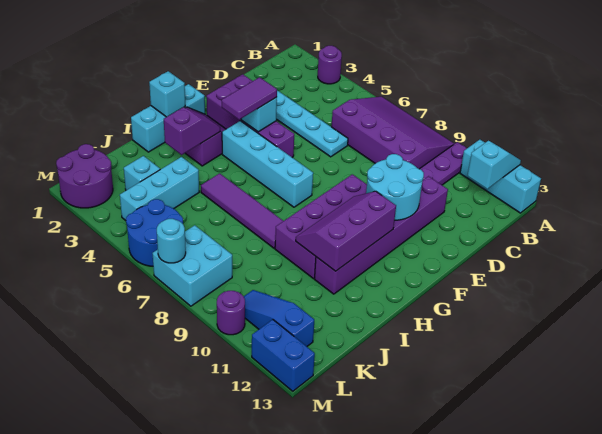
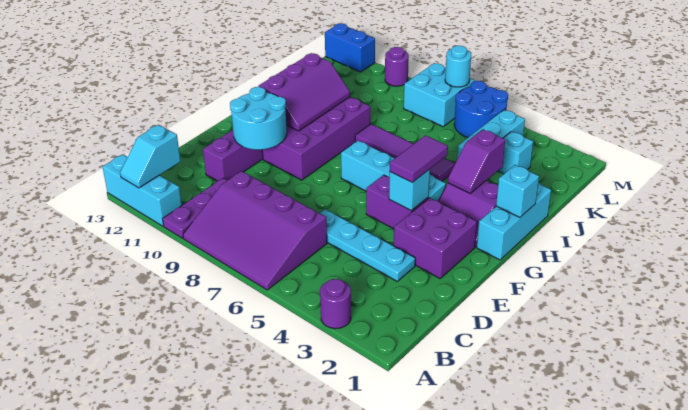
purple round brick L1:M2 level 1 -> none
blue slope L10:L12 level 1 top 12 -> none

